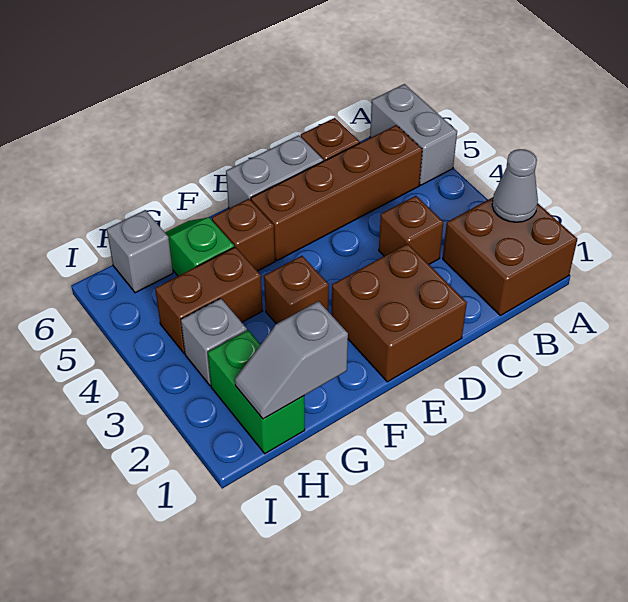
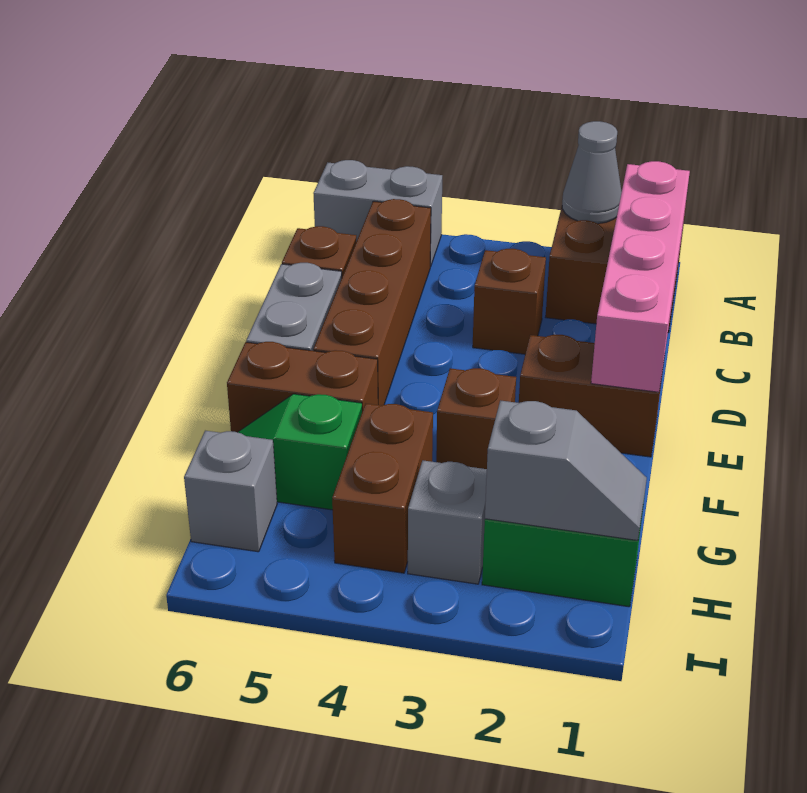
none -> pink brick B1:E1 level 2
brown brick D1:E2 level 1 -> brown brick E1:E2 level 1
brown brick F5 level 1 -> brown brick F5:F6 level 1
grey slope G1:H1 level 2 top G -> grey slope H1:H2 level 2 top 2

